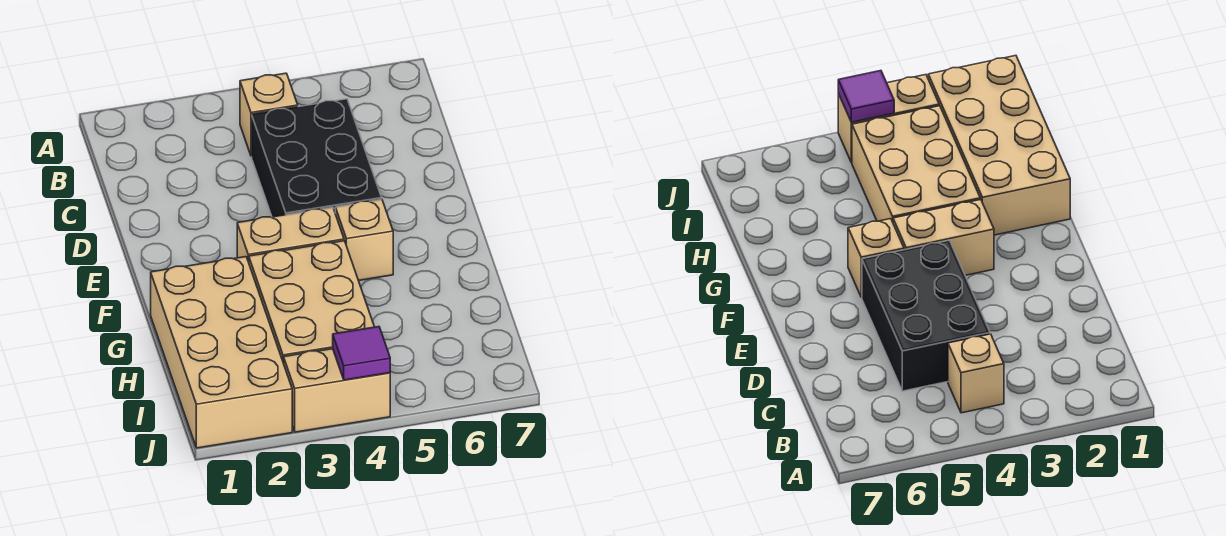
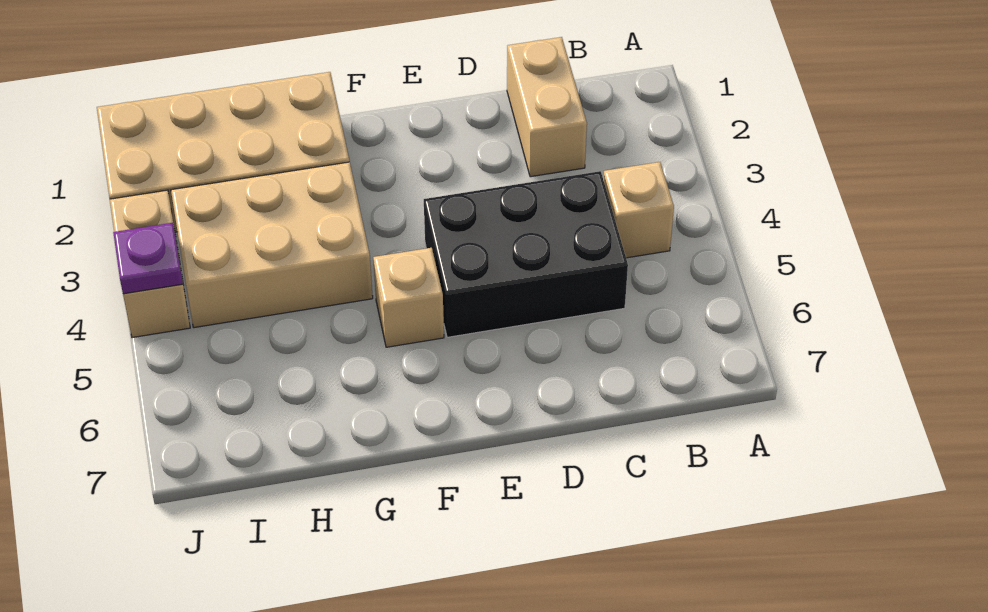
tan brick F3:F4 level 1 -> tan brick C1:C2 level 1
purple tile J4 level 2 -> purple plate J4 level 2

